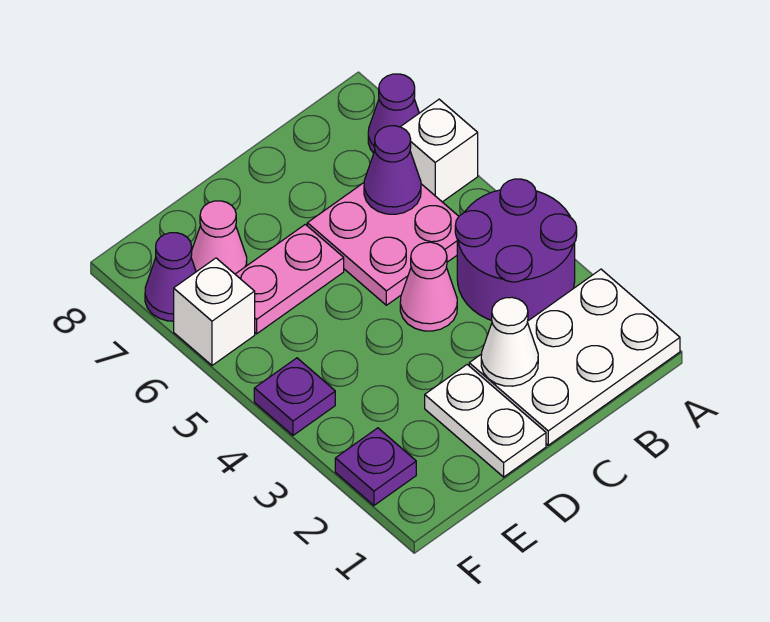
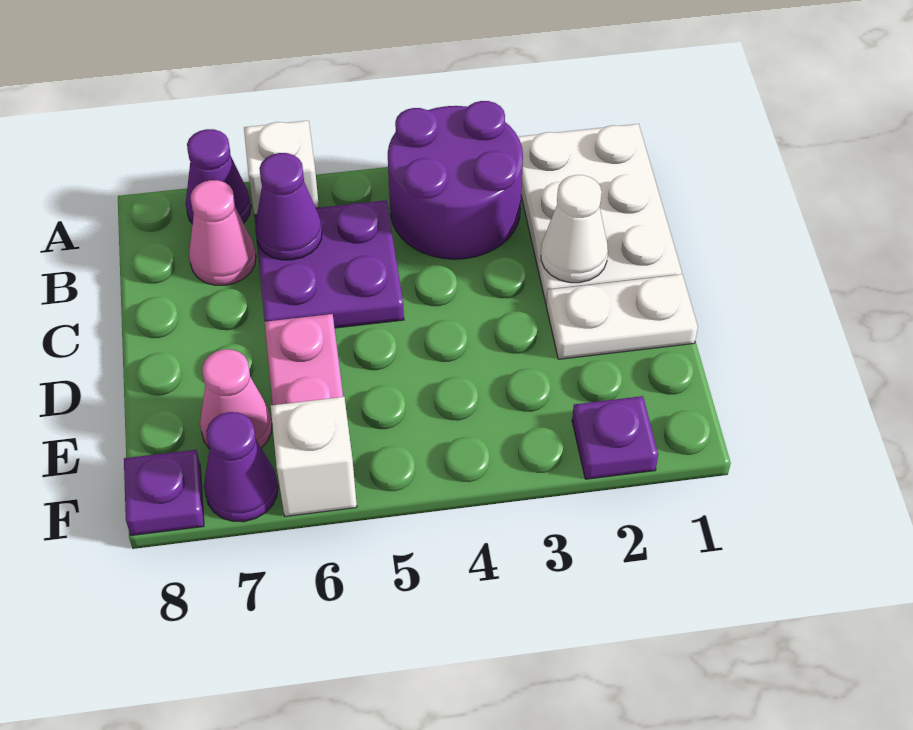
pink plate B5:C6 level 1 -> purple plate B5:C6 level 1
pink cone C4 level 1 -> pink cone B7 level 1
purple plate F4 level 1 -> purple plate F8 level 1

